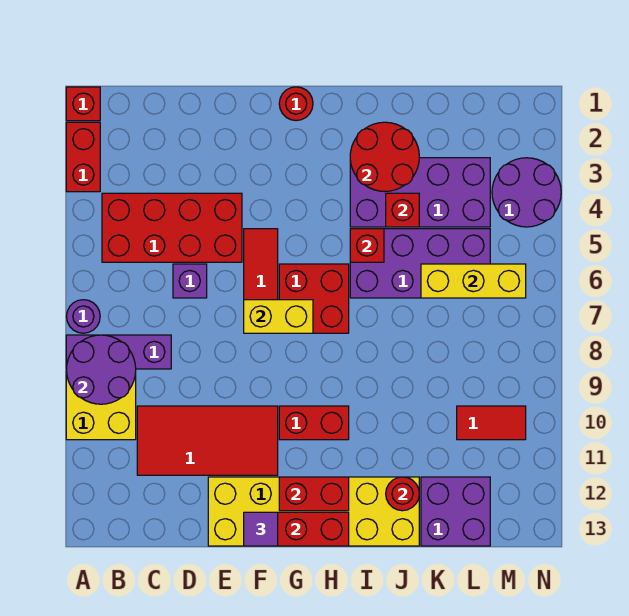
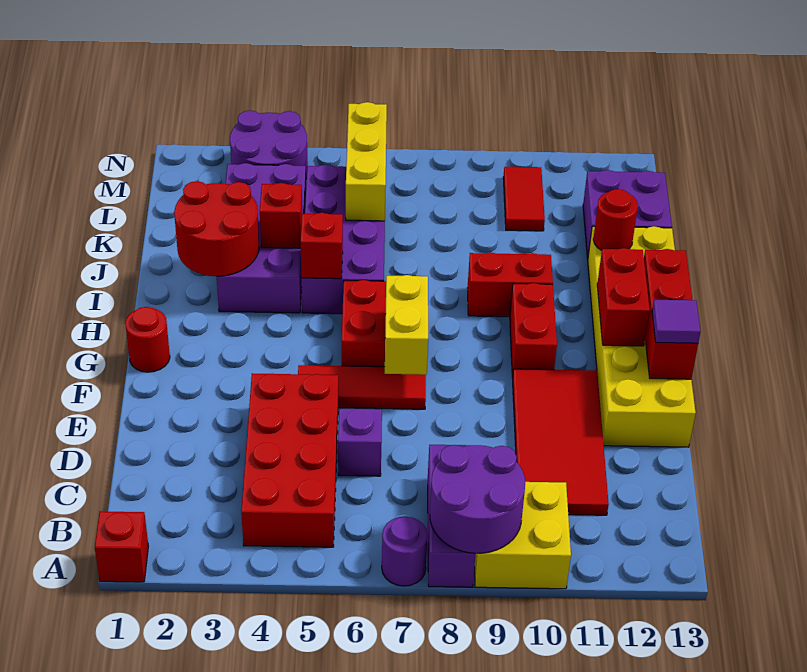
red brick A2:A3 level 1 -> red brick I9:I10 level 1

